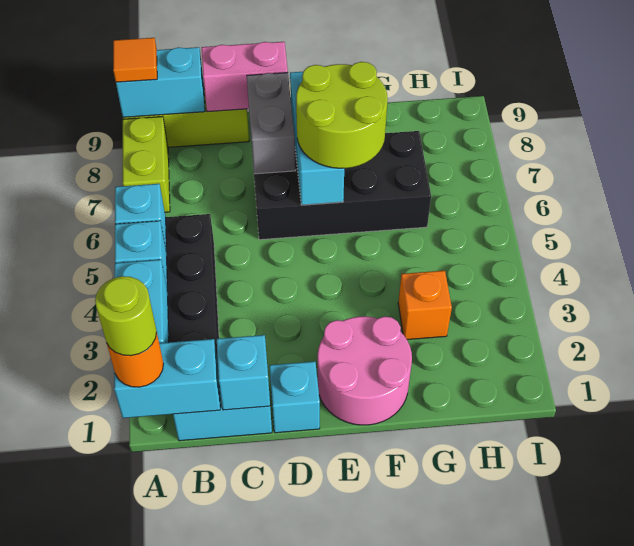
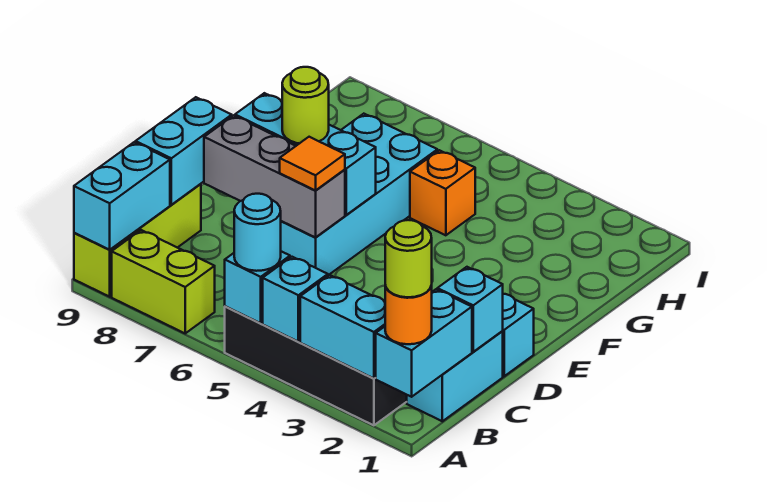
none -> cyan round brick A5 level 3
orange tile A9 level 3 -> orange tile D6 level 3
pink brick C9:D9 level 2 -> cyan brick C9:D9 level 2
black brick D6:G7 level 1 -> cyan brick D6:G7 level 1
grey brick D7:D8 level 2 -> grey brick D6:D8 level 2
pink round brick E1:F2 level 1 -> none
lime round brick E6:F7 level 3 -> lime round brick E7 level 3
orange brick G3 level 1 -> orange brick G5 level 1

